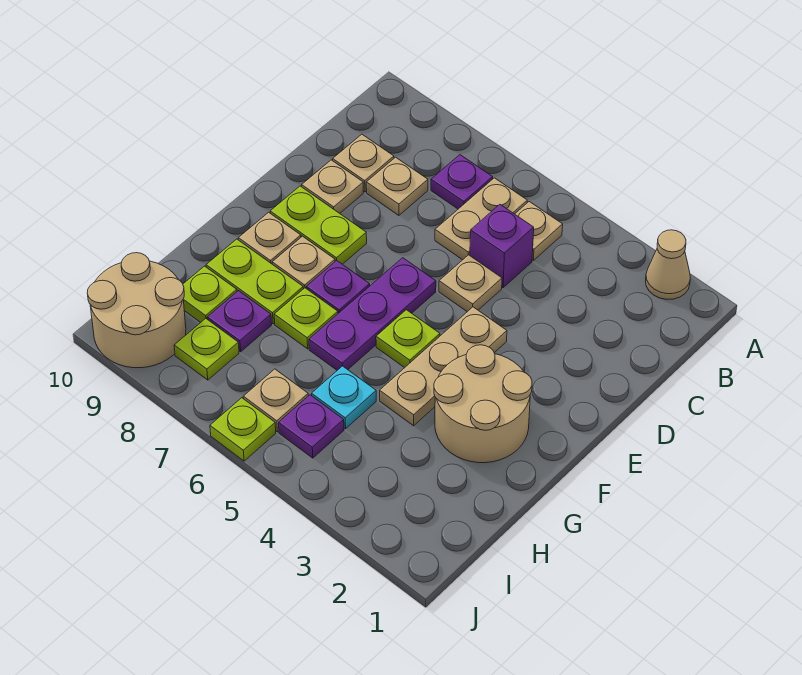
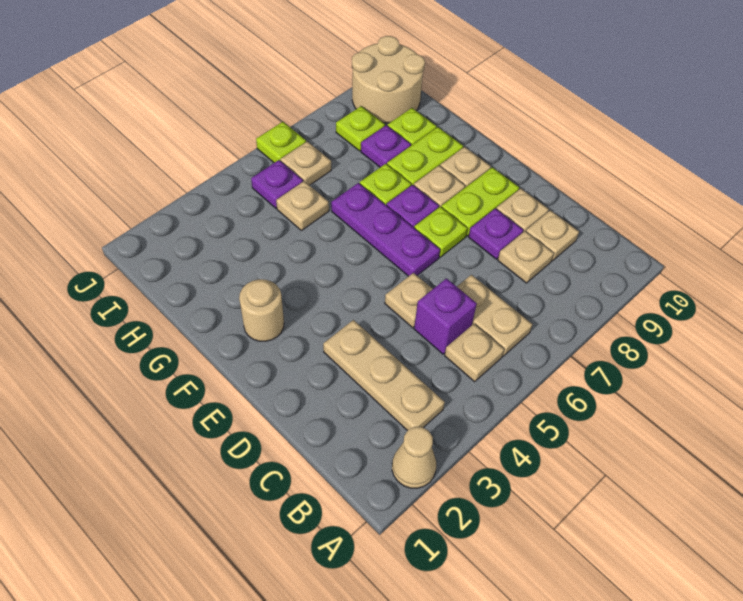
purple plate B7 level 1 -> purple plate D8 level 1
tan plate E4:G4 level 1 -> tan plate B3:D3 level 1
tan round brick F2:G3 level 1 -> tan round brick F2 level 1
lime plate F5 level 1 -> lime plate E7 level 1
cyan plate H5 level 1 -> tan plate H5 level 1

